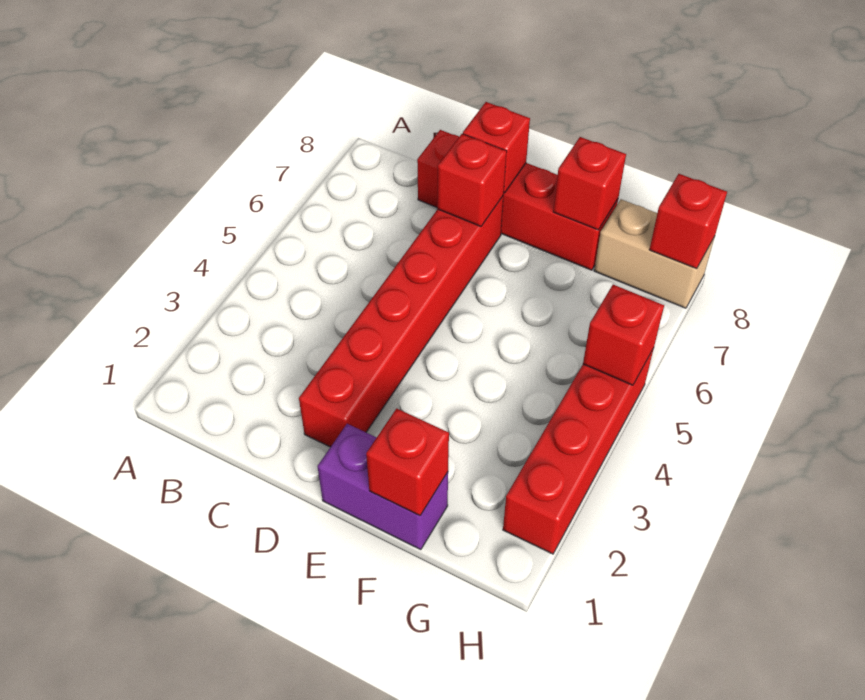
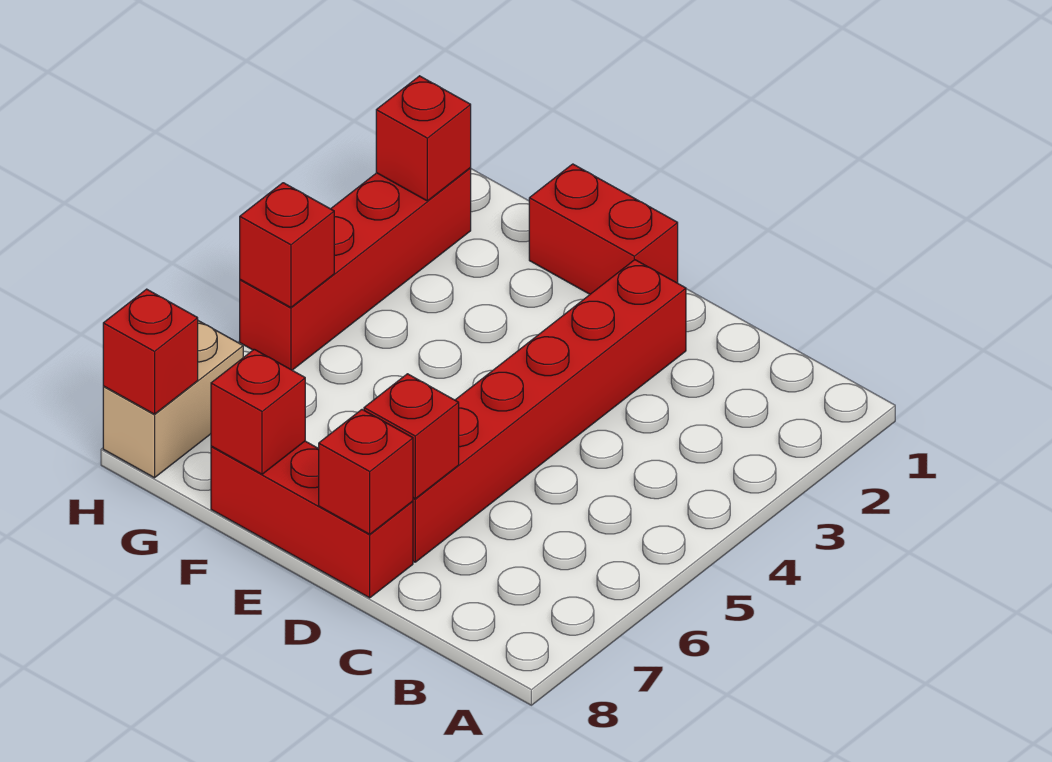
red brick C8:F8 level 1 -> red brick D8:F8 level 1
purple brick E1:F1 level 1 -> red brick E1:F1 level 1
red brick F1 level 2 -> red brick H2 level 2
tan brick G8:H8 level 1 -> tan brick H7:H8 level 1

